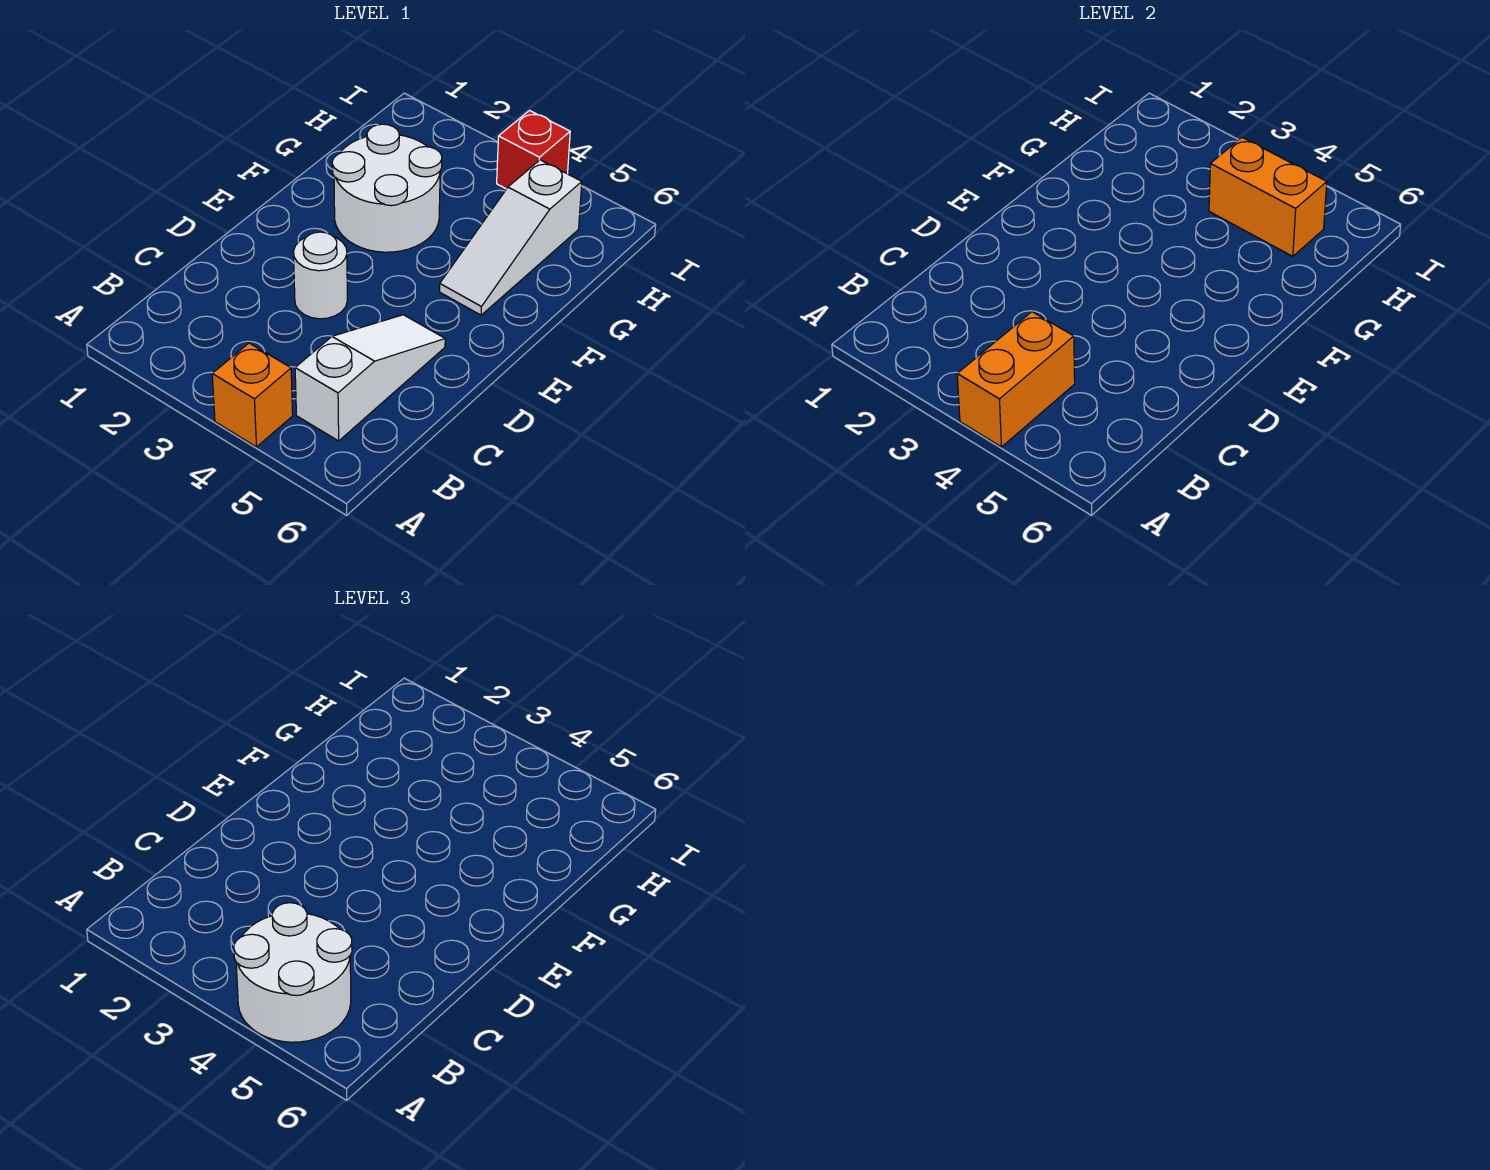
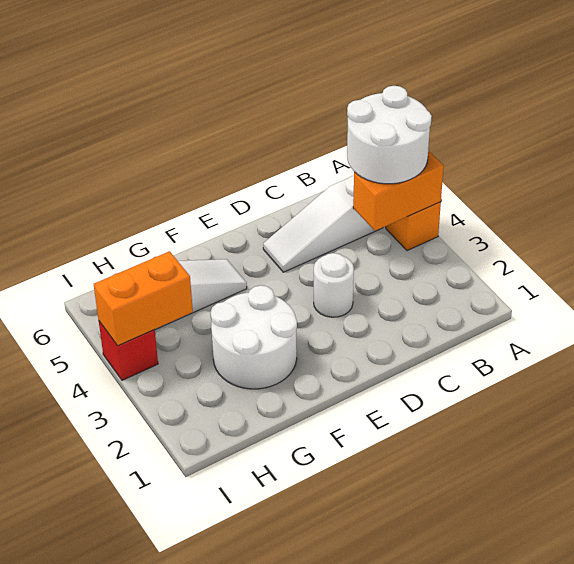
orange brick H4:H5 level 2 -> orange brick H4:I4 level 2

